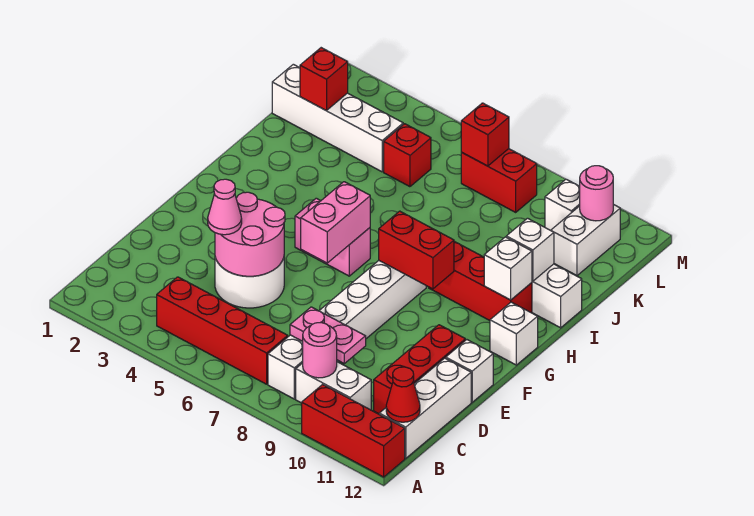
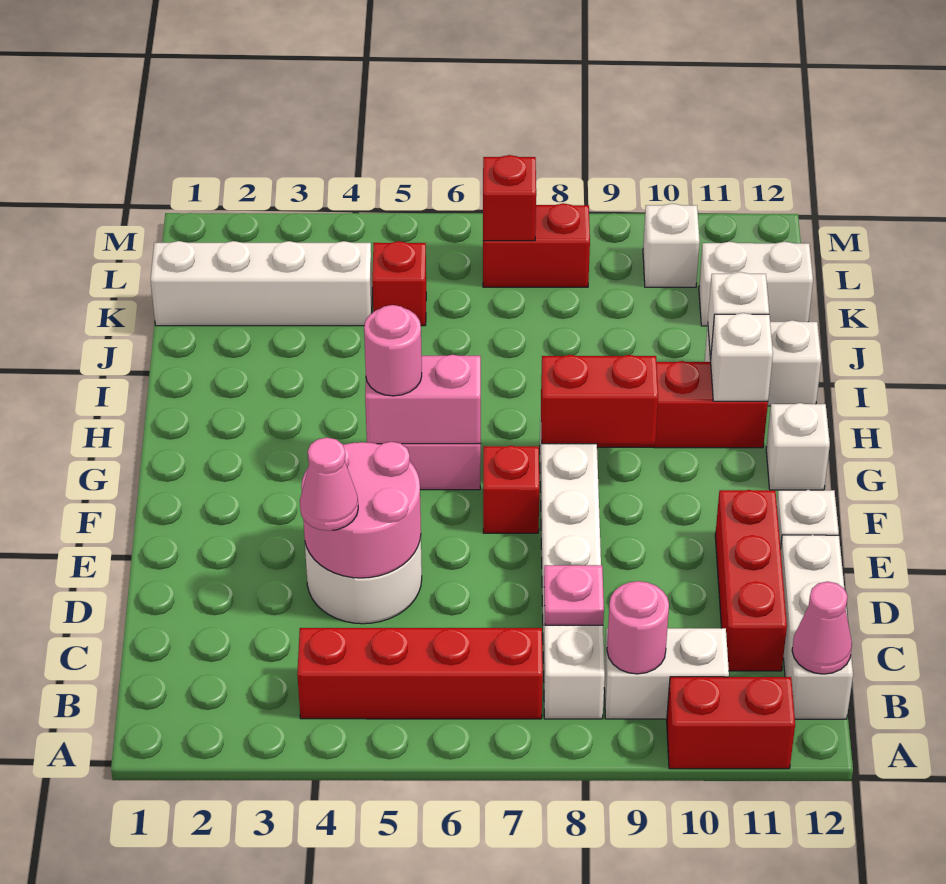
red brick A10:A12 level 1 -> red brick A10:A11 level 1
red cone B12 level 2 -> pink cone B12 level 2
pink plate C8:C9 level 2 -> pink plate C8 level 2
pink brick F6:G6 level 2 -> pink brick G5:G6 level 2
red brick K2 level 2 -> red brick F7 level 1
white brick K11:L11 level 1 -> white brick K11:K12 level 1
pink round brick L11 level 2 -> pink round brick G5 level 3

